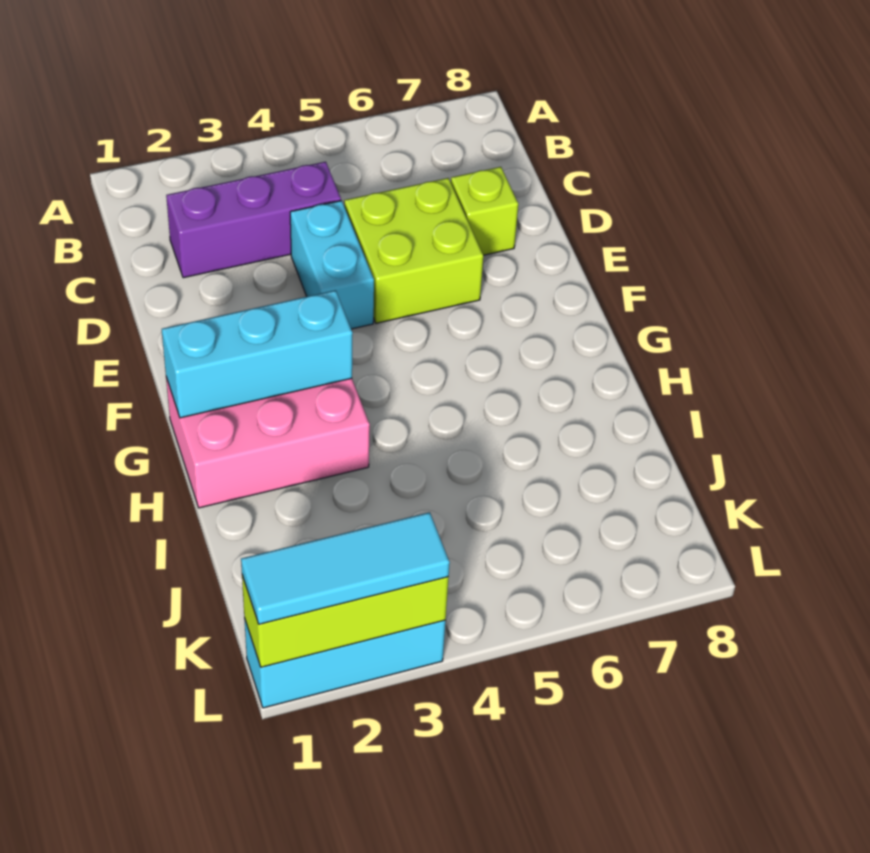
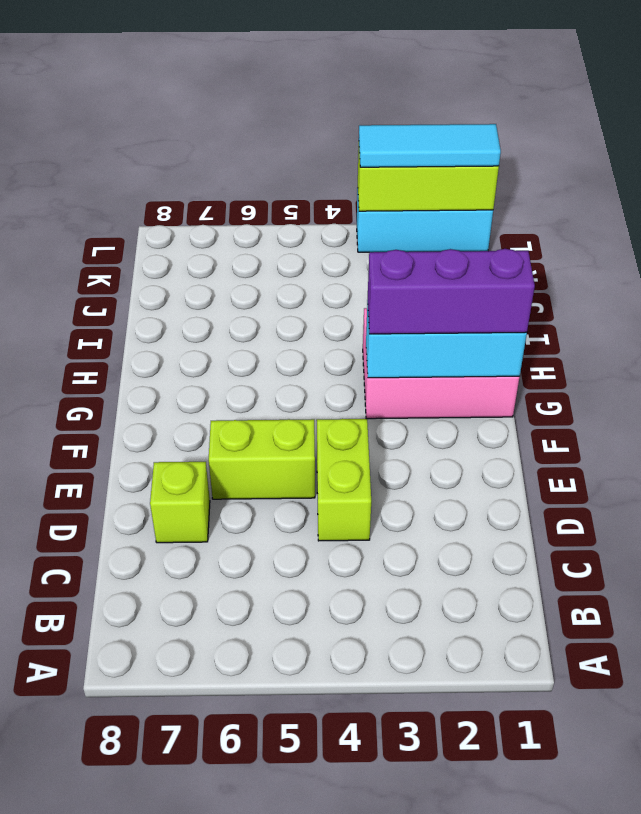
purple brick C2:C4 level 1 -> purple brick G1:G3 level 3
cyan brick D4:E4 level 1 -> lime brick D4:E4 level 1
lime brick D5:E6 level 1 -> lime brick E5:E6 level 1

